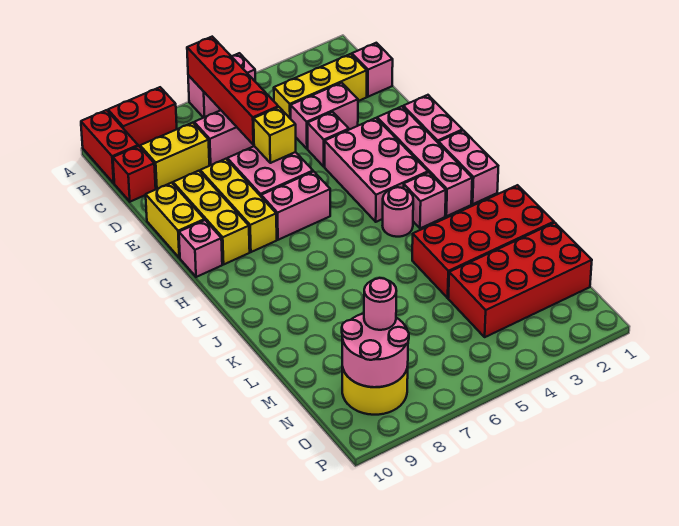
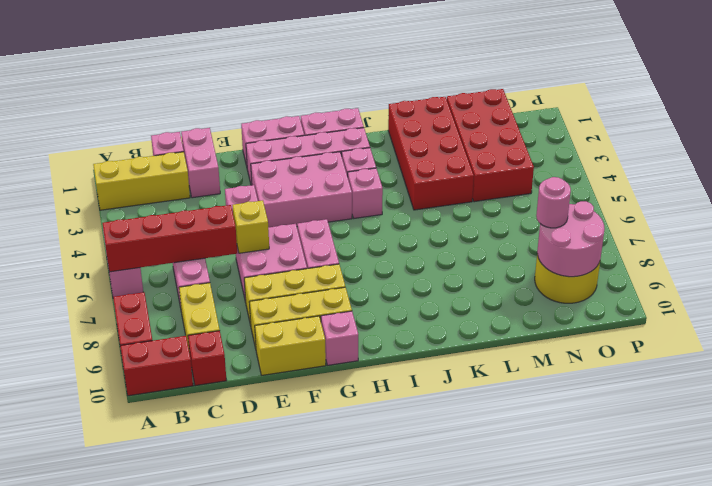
yellow brick C2:C4 level 1 -> yellow brick A2:C2 level 1
pink brick D3:D4 level 1 -> pink brick D1:D2 level 1
pink round brick I4 level 1 -> pink brick I4 level 1

